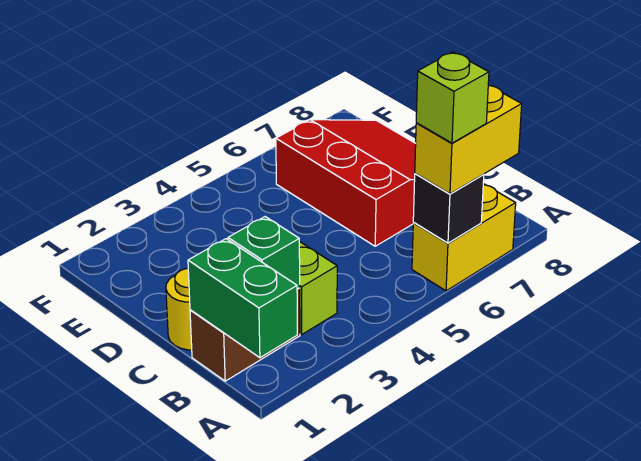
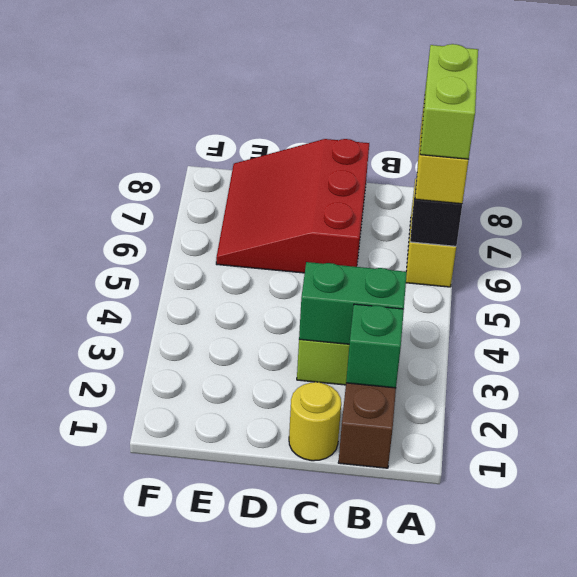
green brick A1:B1 level 2 -> green brick B3:C3 level 2
lime brick A6 level 4 -> lime brick A6:A7 level 4
red slope C6:E8 level 1 top 6 -> red slope C6:E8 level 1 top C

